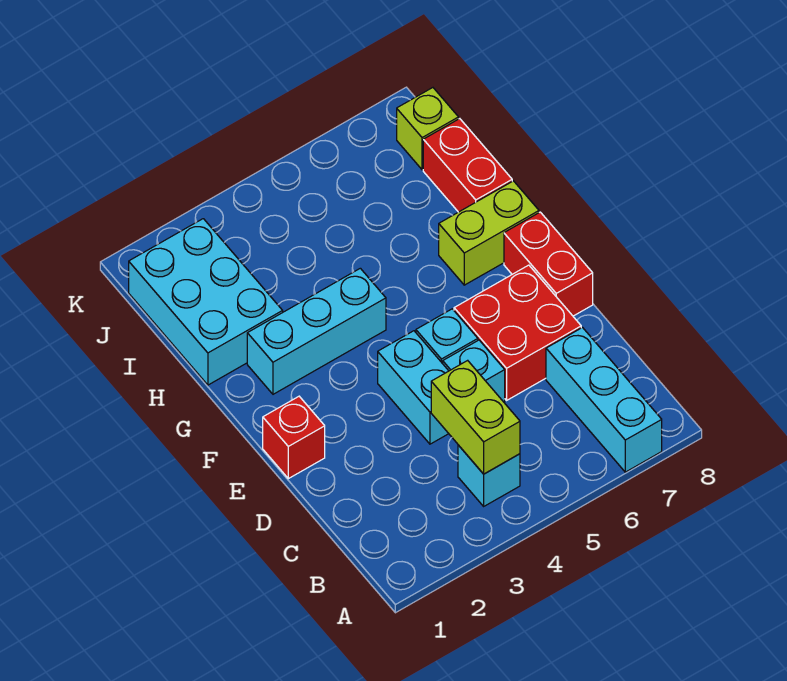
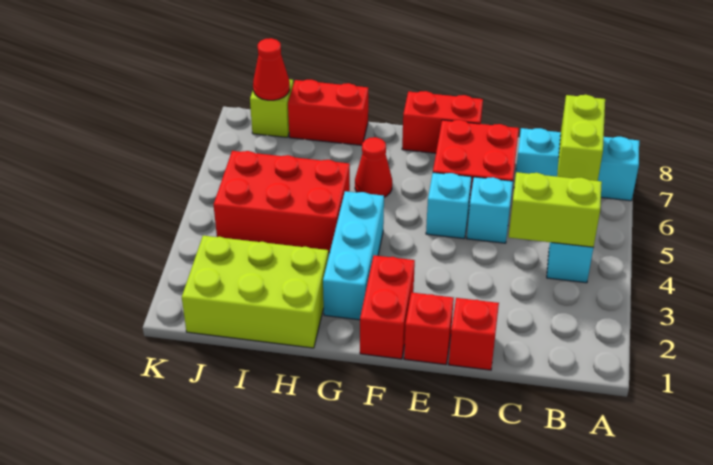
none -> red brick D1 level 1
cyan brick D4:E4 level 1 -> none
none -> red brick F1:F2 level 1
none -> red cone G6 level 1
lime brick G7:G8 level 1 -> lime brick B6:B7 level 2
cyan brick H1:J2 level 1 -> lime brick H1:J2 level 1
none -> red brick H4:J5 level 1
none -> red cone J8 level 2

